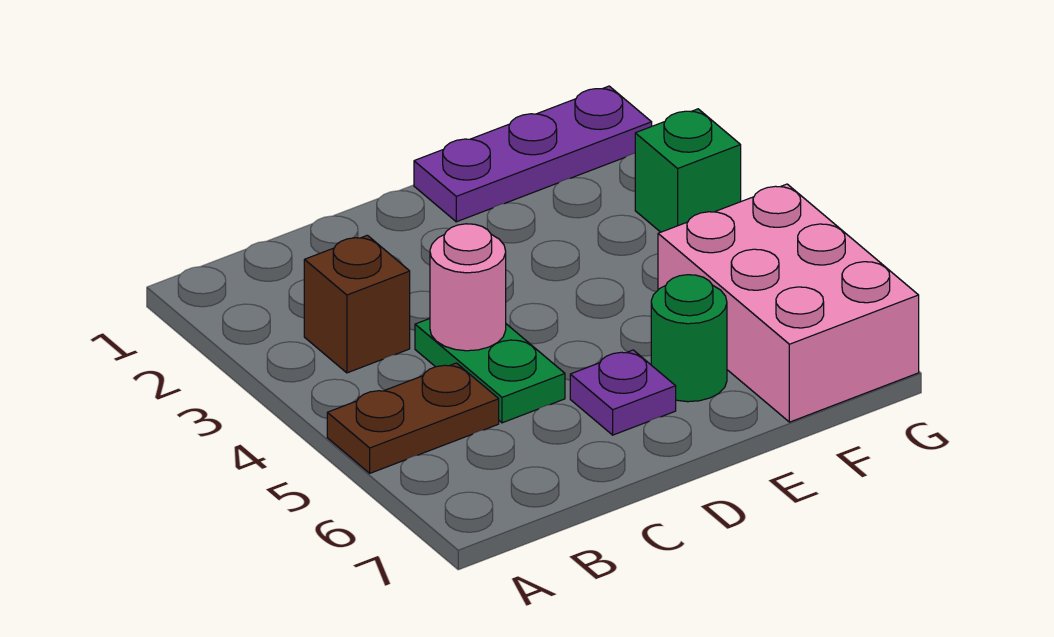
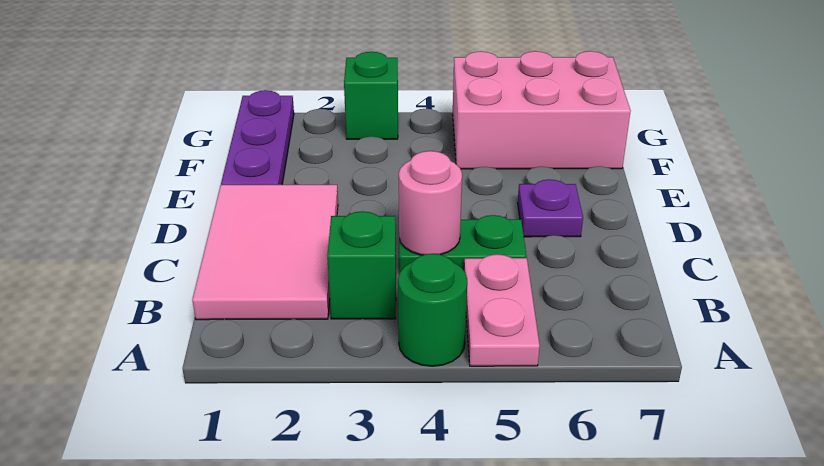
brown plate A5:B5 level 1 -> pink plate A5:B5 level 1
none -> pink tile B1:D2 level 1
brown brick B3 level 1 -> green brick B3 level 1
green round brick E6 level 1 -> green round brick A4 level 1

